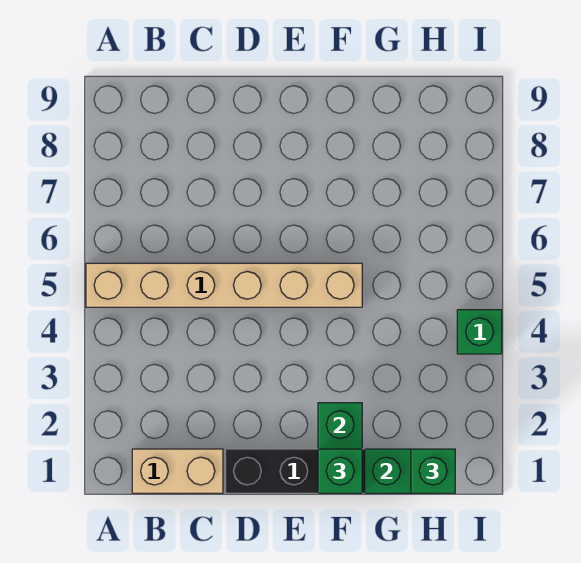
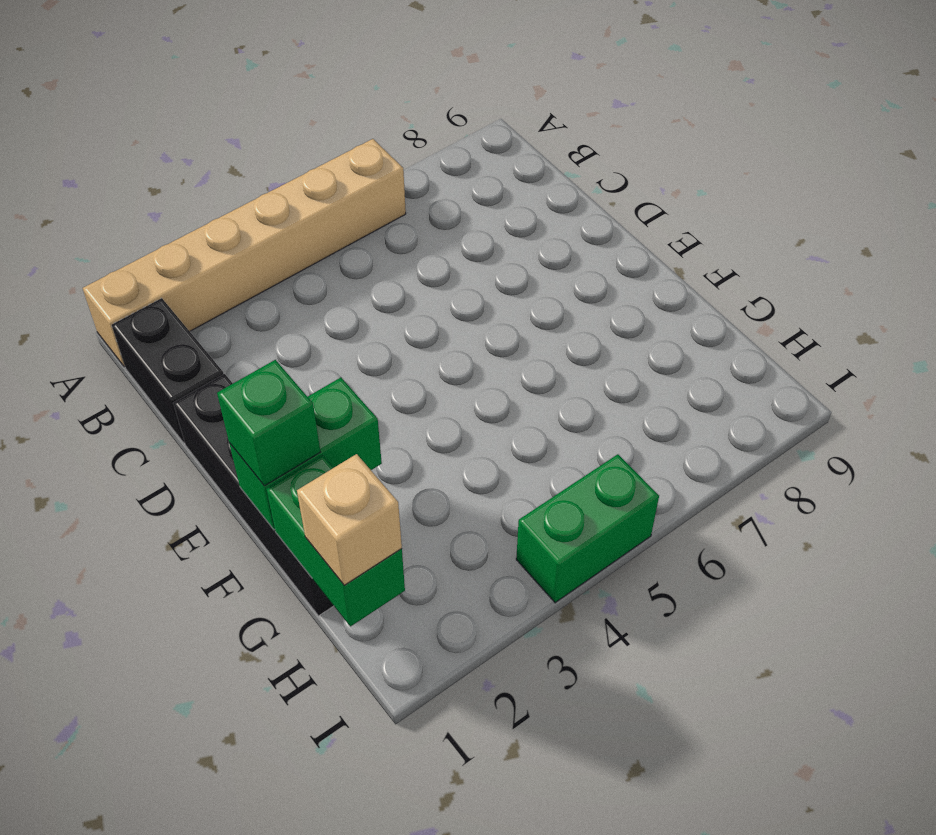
tan brick A5:F5 level 1 -> tan brick A1:A6 level 1
tan brick B1:C1 level 1 -> black brick B1:C1 level 1
green brick H1 level 3 -> tan brick H1 level 3
green brick I4 level 1 -> green brick I4:I5 level 1

